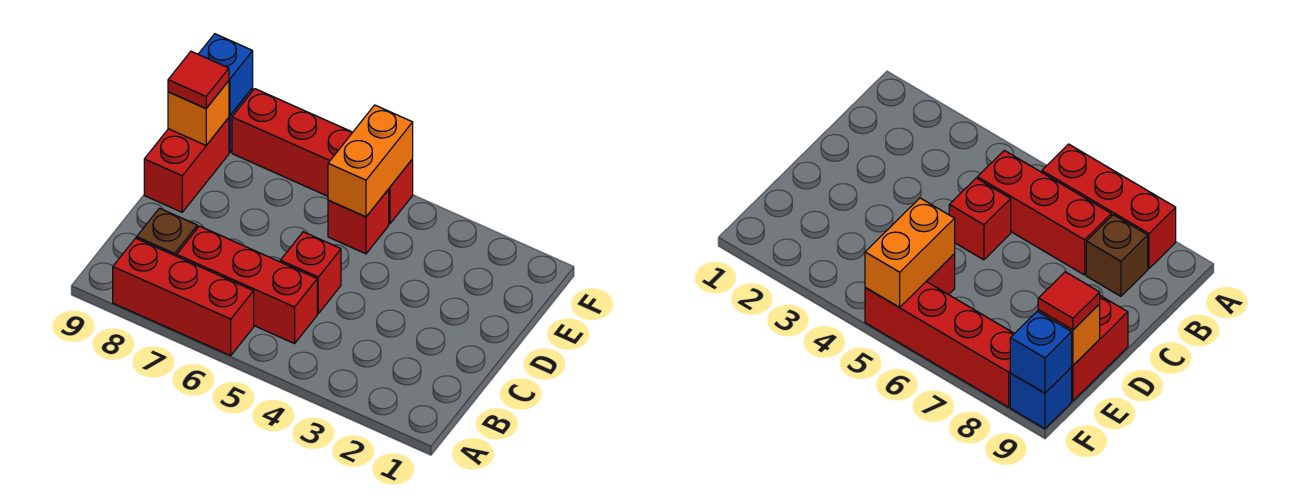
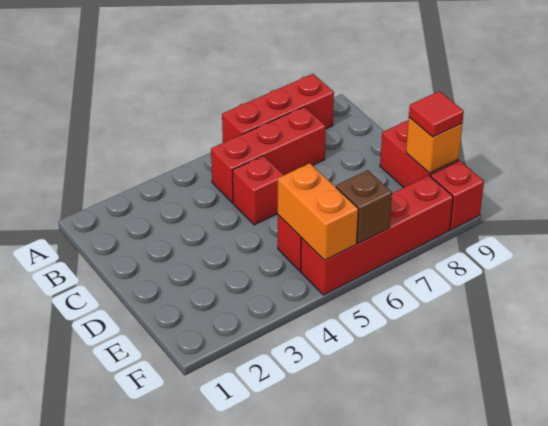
brown brick B8 level 1 -> brown brick F6 level 2
blue brick F9 level 1 -> red brick F9 level 1
blue brick F9 level 2 -> none

